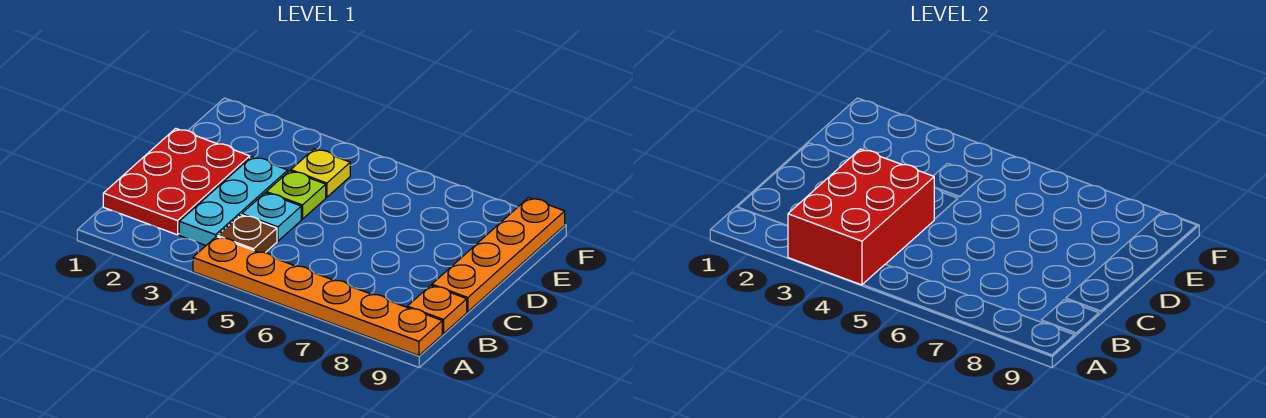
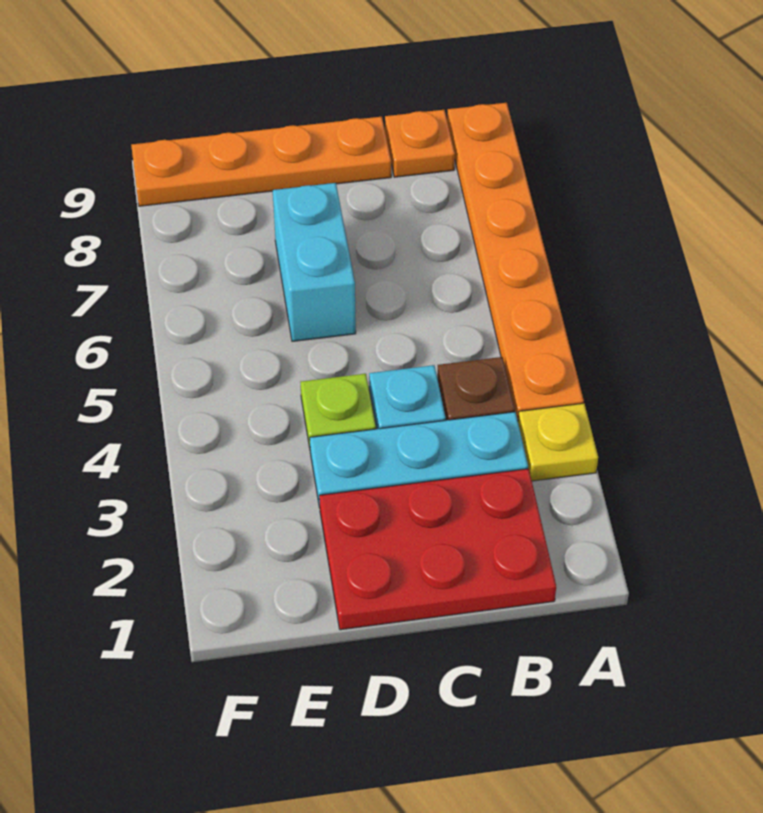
red brick A3:C4 level 2 -> none
none -> cyan brick D6:D7 level 1
yellow plate E4 level 1 -> yellow plate A3 level 1

